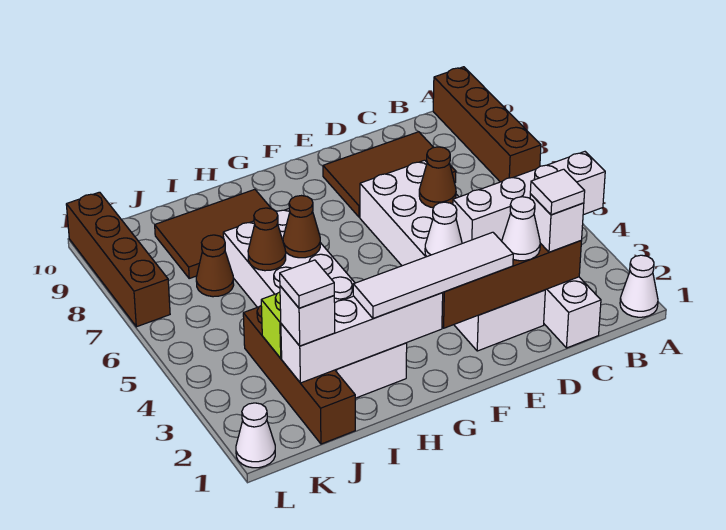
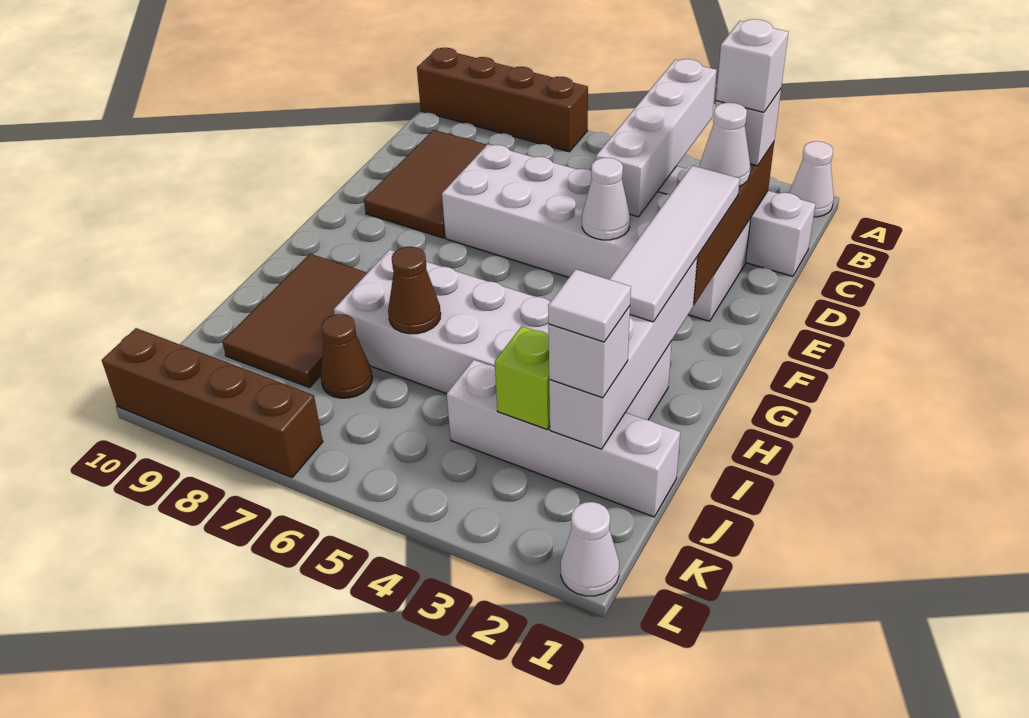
white tile C2 level 4 -> white brick C2 level 4
brown cone D6 level 2 -> none
brown cone H6 level 2 -> none
brown brick J1:J4 level 1 -> white brick J1:J4 level 1

